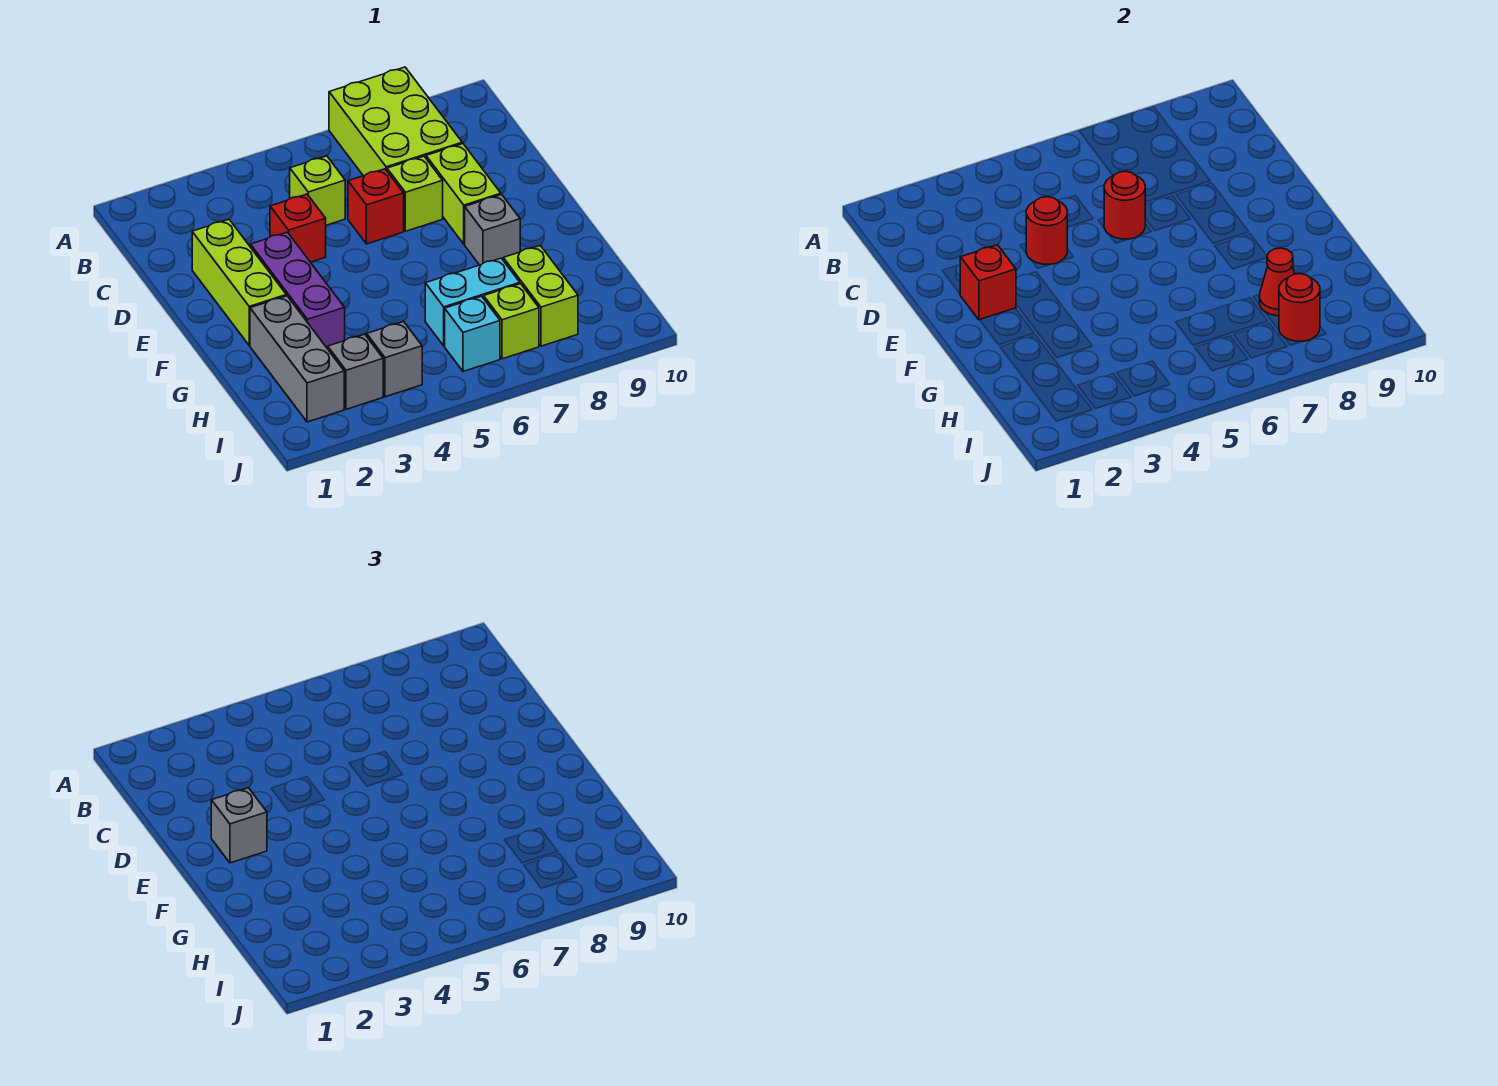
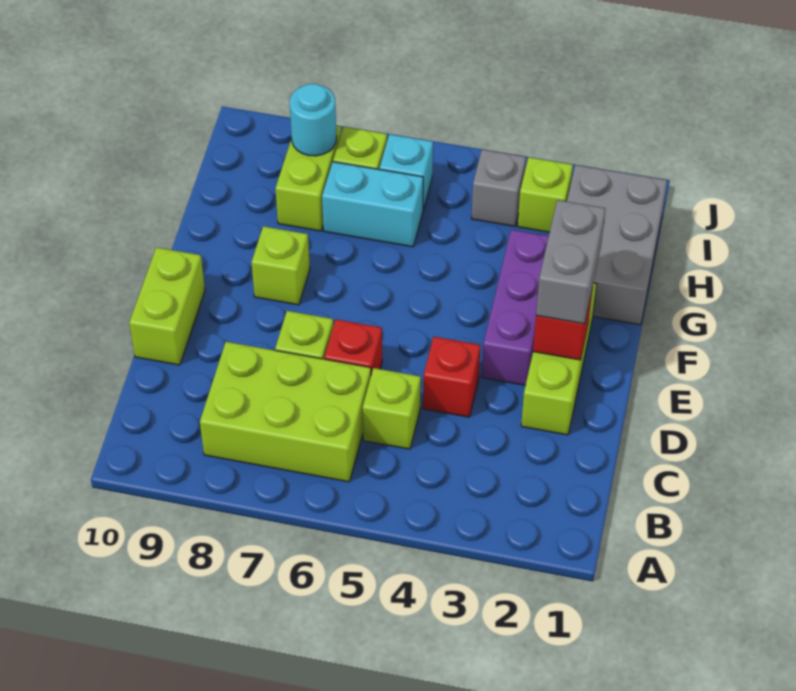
lime brick A7:C8 level 1 -> lime brick B6:C8 level 1
red round brick D4 level 2 -> none
red round brick D6 level 2 -> none
lime brick D8:E8 level 1 -> lime brick D10:E10 level 1
grey brick E2 level 3 -> grey brick E2:F2 level 3
grey brick F8 level 1 -> lime brick F8 level 1
grey brick G2:I2 level 1 -> grey brick G1:I2 level 1
red cone H8 level 2 -> none
grey brick I3 level 1 -> lime brick I3 level 1
red round brick I8 level 2 -> cyan round brick I8 level 2

